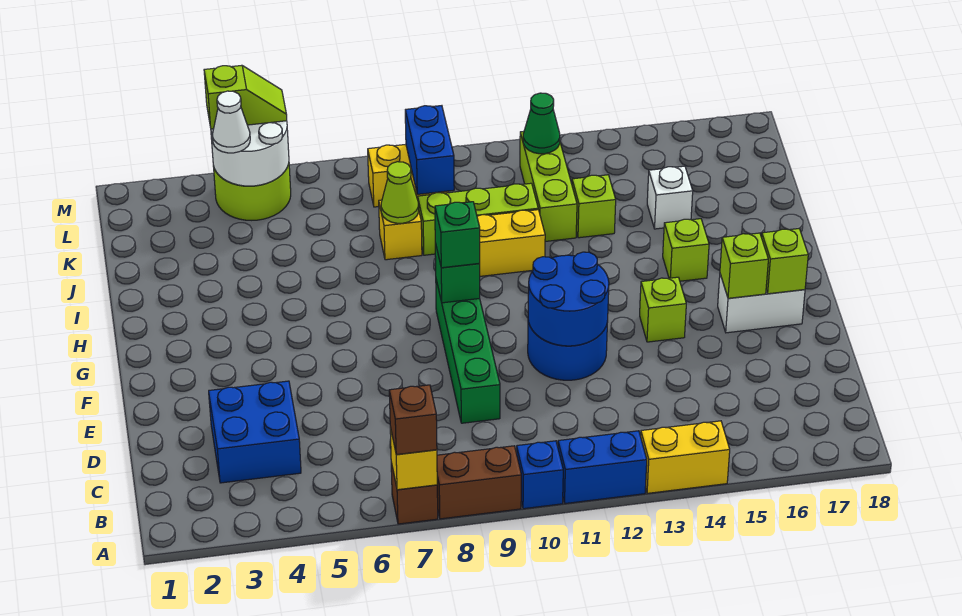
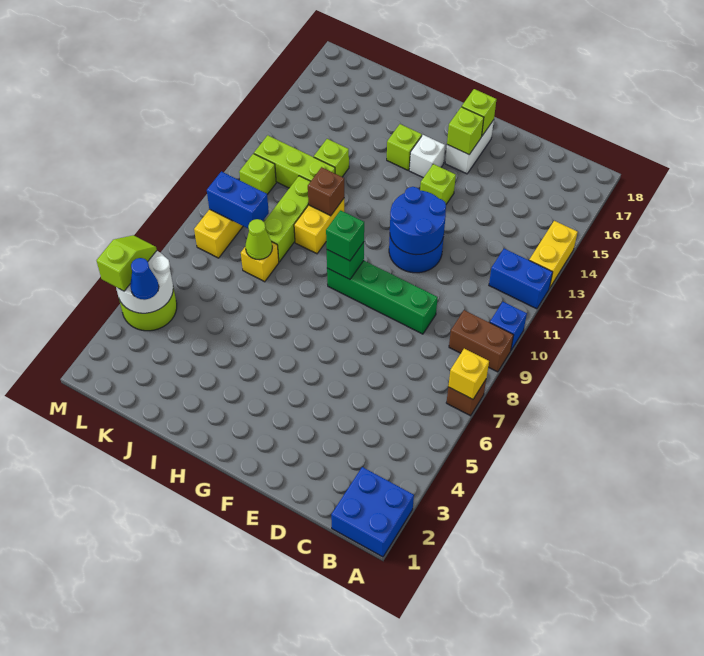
brown brick A7 level 3 -> brown brick I11 level 2
brown brick A8:A9 level 1 -> brown brick A9:B9 level 1
blue brick A11:A12 level 1 -> blue brick A12:B12 level 1
blue brick C3:D4 level 1 -> blue brick A1:B2 level 1
white brick J15 level 1 -> white brick G15 level 1
white cone L4 level 3 -> blue cone L4 level 3
none -> lime brick L11 level 1
green cone L12 level 2 -> none

